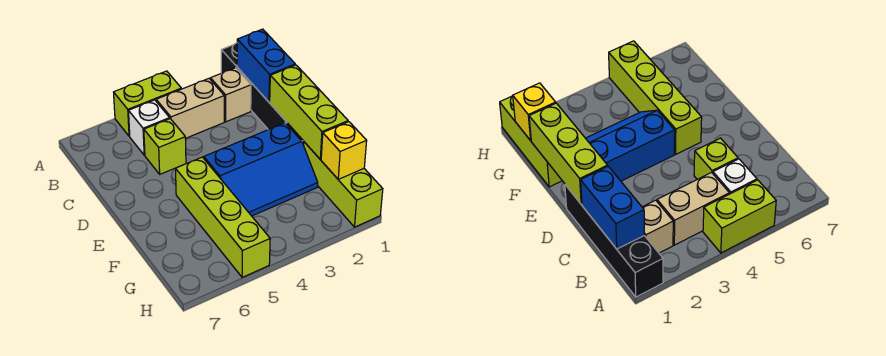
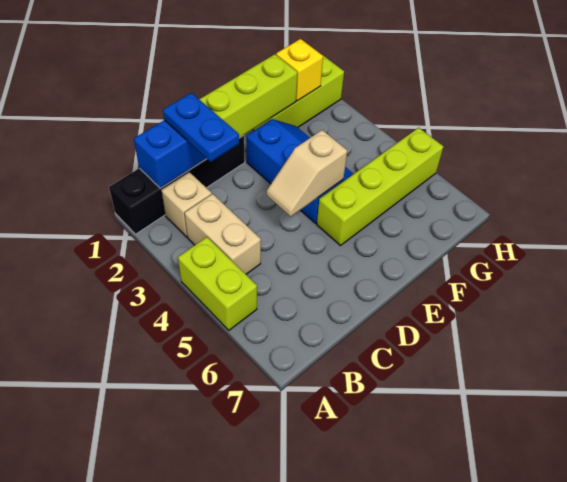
white brick B5 level 1 -> none
none -> blue plate C1:C2 level 3
lime brick C5 level 1 -> none
none -> tan slope D4:E4 level 2 top E

